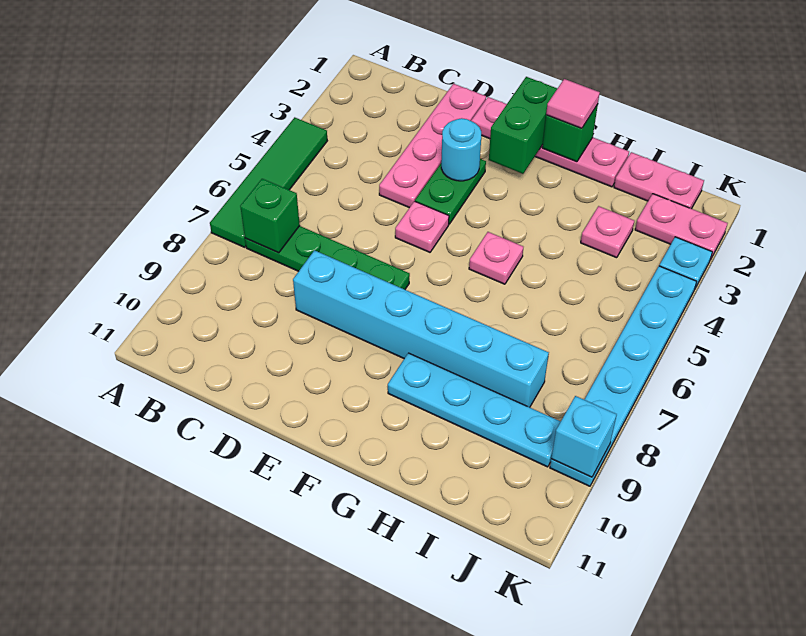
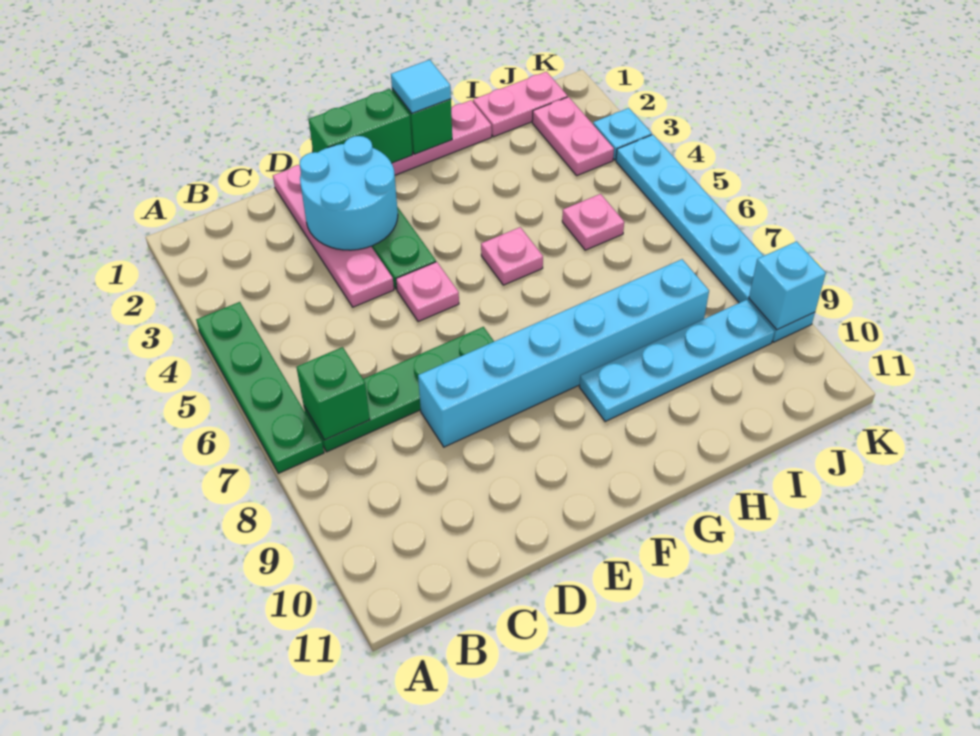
green tile A4:A7 level 1 -> green plate A4:A7 level 1
cyan round brick E3 level 2 -> cyan round brick D2:E3 level 2
green brick F1:F2 level 2 -> green brick E1:F1 level 2
pink tile G1 level 3 -> cyan tile G1 level 3
pink plate I3 level 1 -> pink plate I5 level 1
pink plate J2:K2 level 1 -> pink plate J2:J3 level 1

